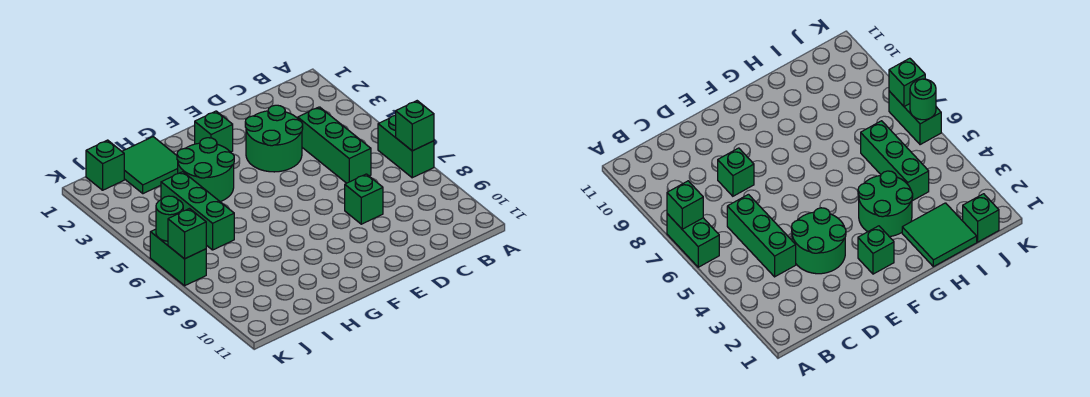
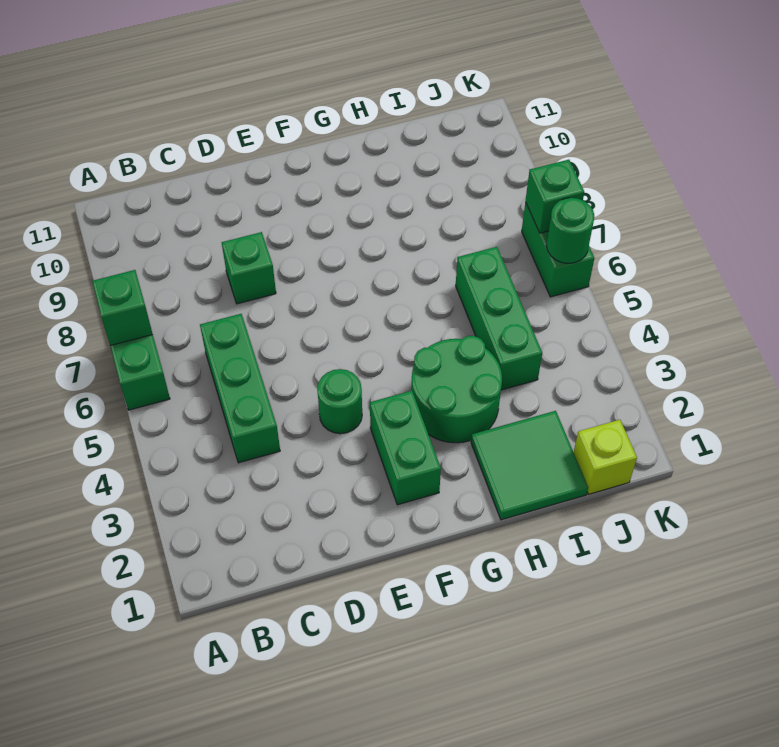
green round brick D3:E4 level 1 -> green round brick E4 level 1
green brick F2 level 1 -> green brick F2:F3 level 1
green brick J1 level 1 -> lime brick J1 level 1

